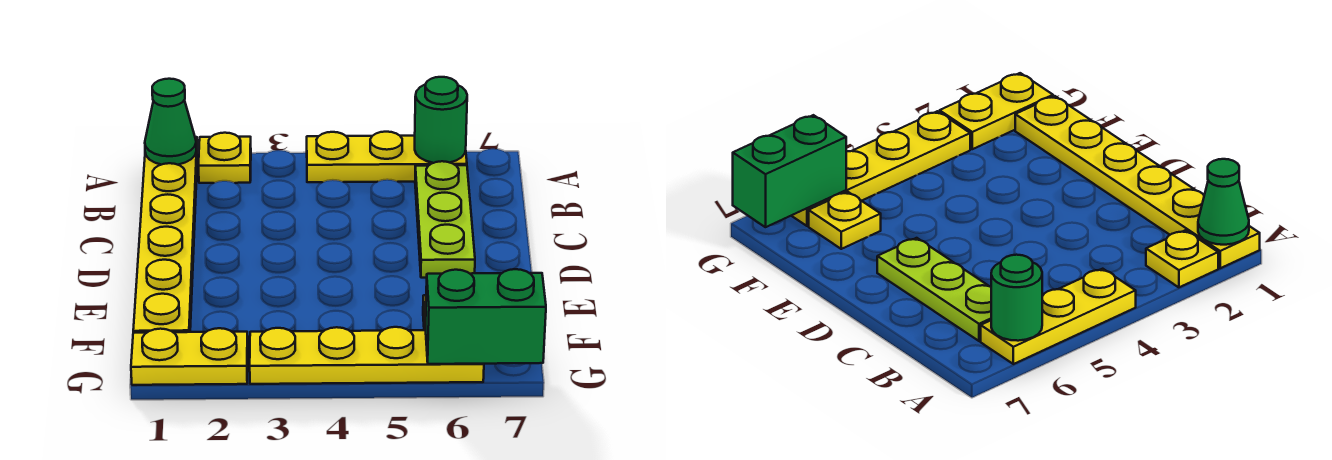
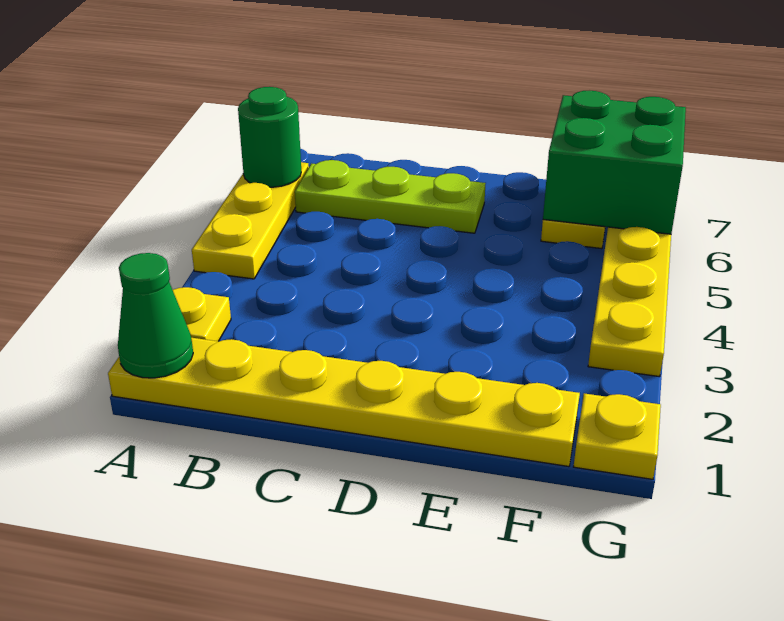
yellow plate G1:G2 level 1 -> yellow plate G1 level 1
green brick G6:G7 level 2 -> green brick F6:G7 level 2

